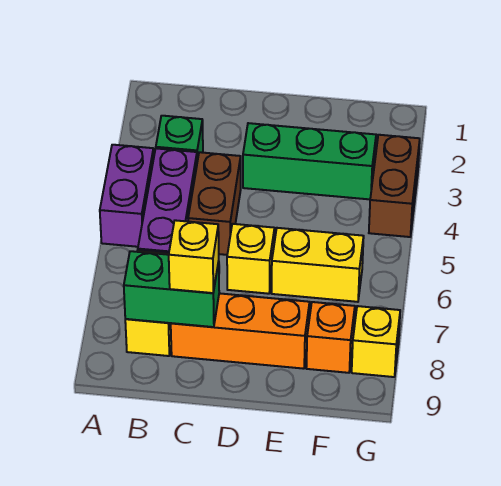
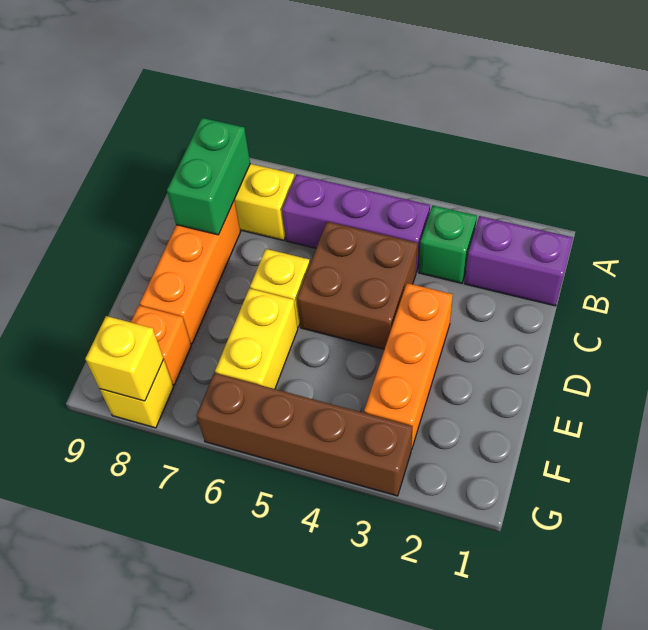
purple brick A4:A5 level 1 -> purple brick B1:B2 level 1
brown brick C4:C5 level 1 -> brown brick C4:D5 level 1
yellow brick C8 level 3 -> yellow brick G8 level 2
green brick D3:F3 level 1 -> orange brick D3:F3 level 1
brown brick G3:G4 level 1 -> brown brick G3:G6 level 1

